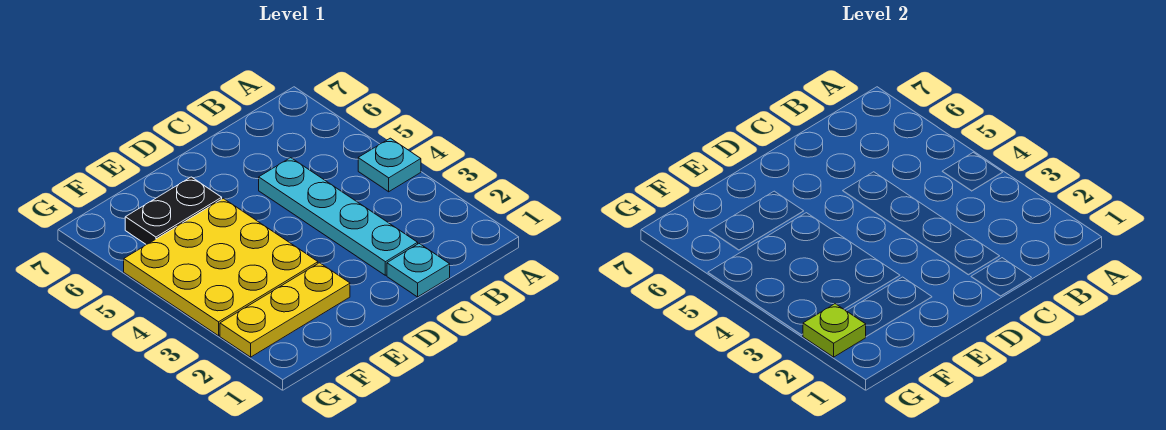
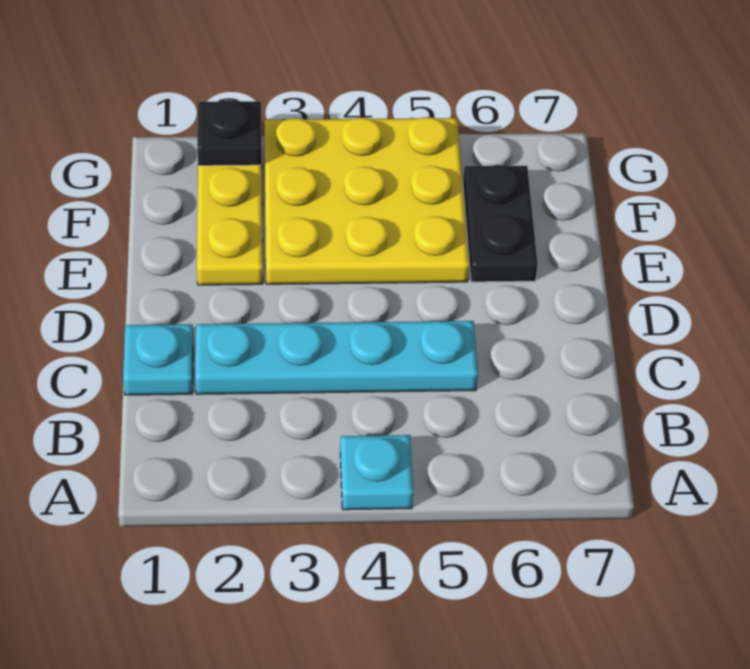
lime plate G2 level 2 -> black plate G2 level 2

